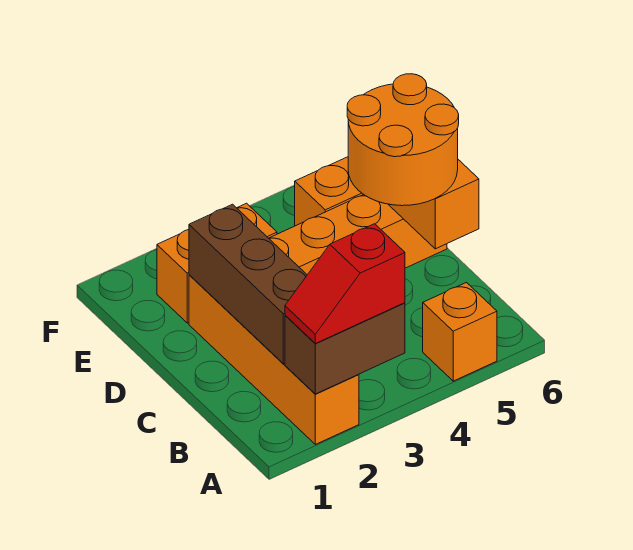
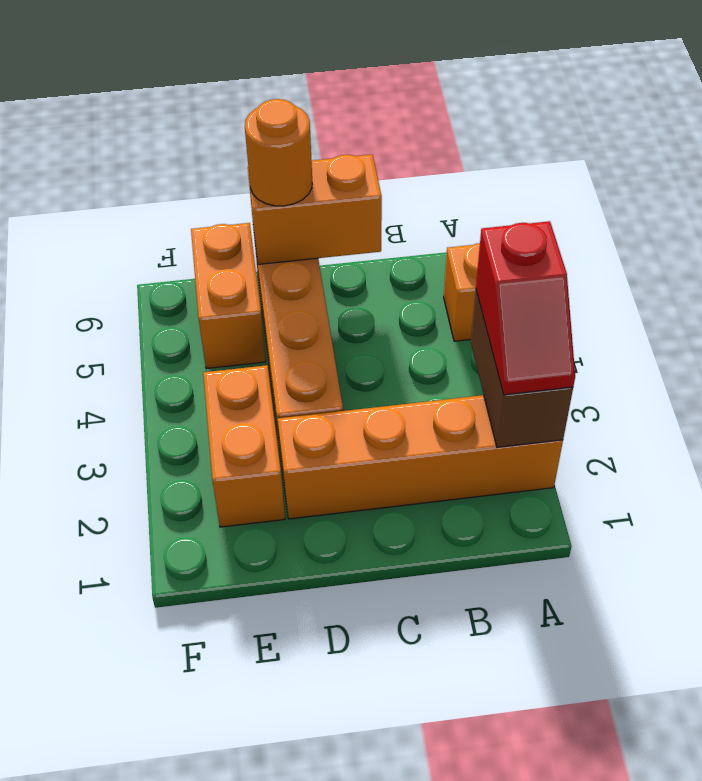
brown brick B2:D2 level 2 -> none
orange round brick C5:D6 level 3 -> orange round brick D6 level 3

